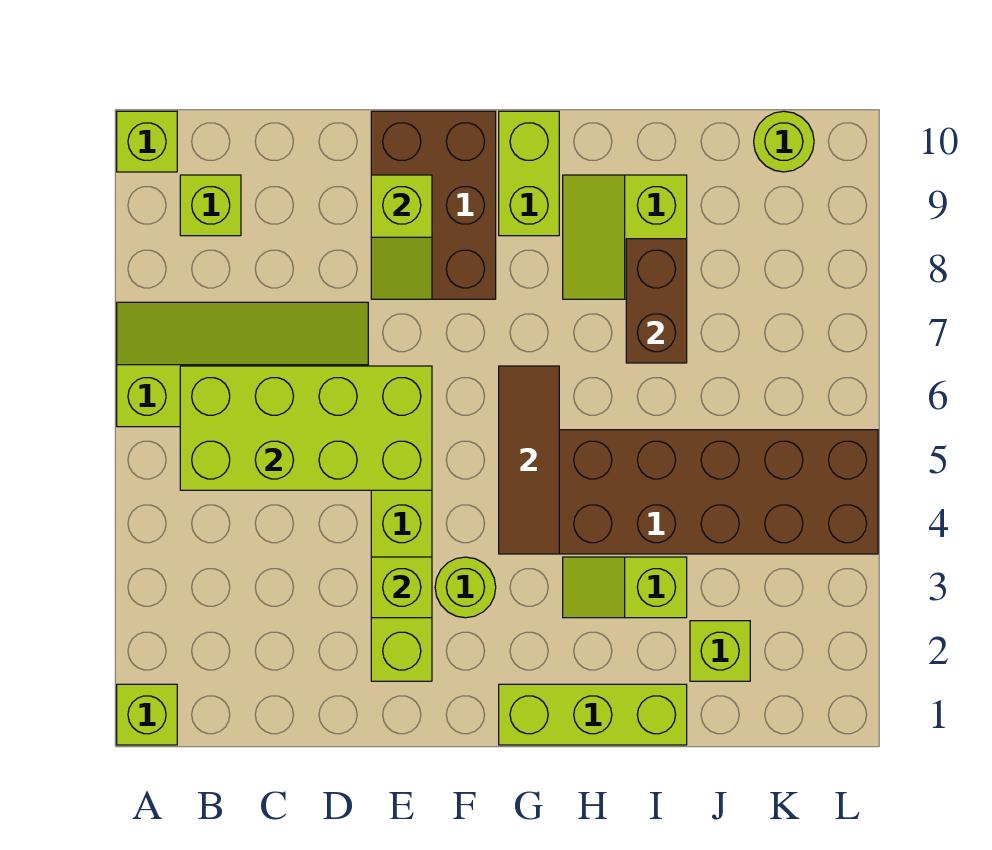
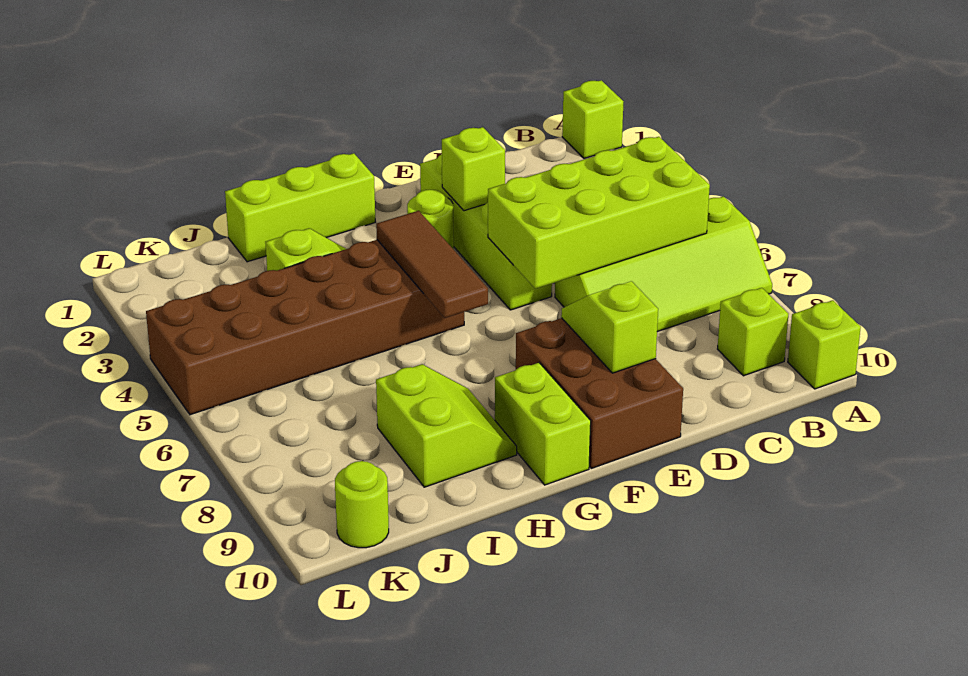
brown brick I7:I8 level 2 -> none
lime brick J2 level 1 -> none

